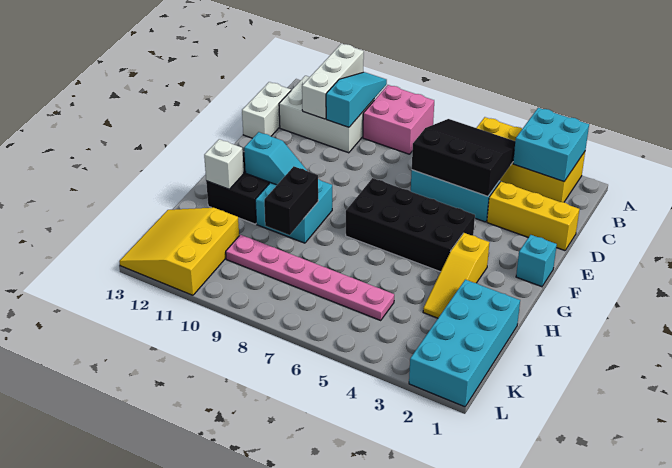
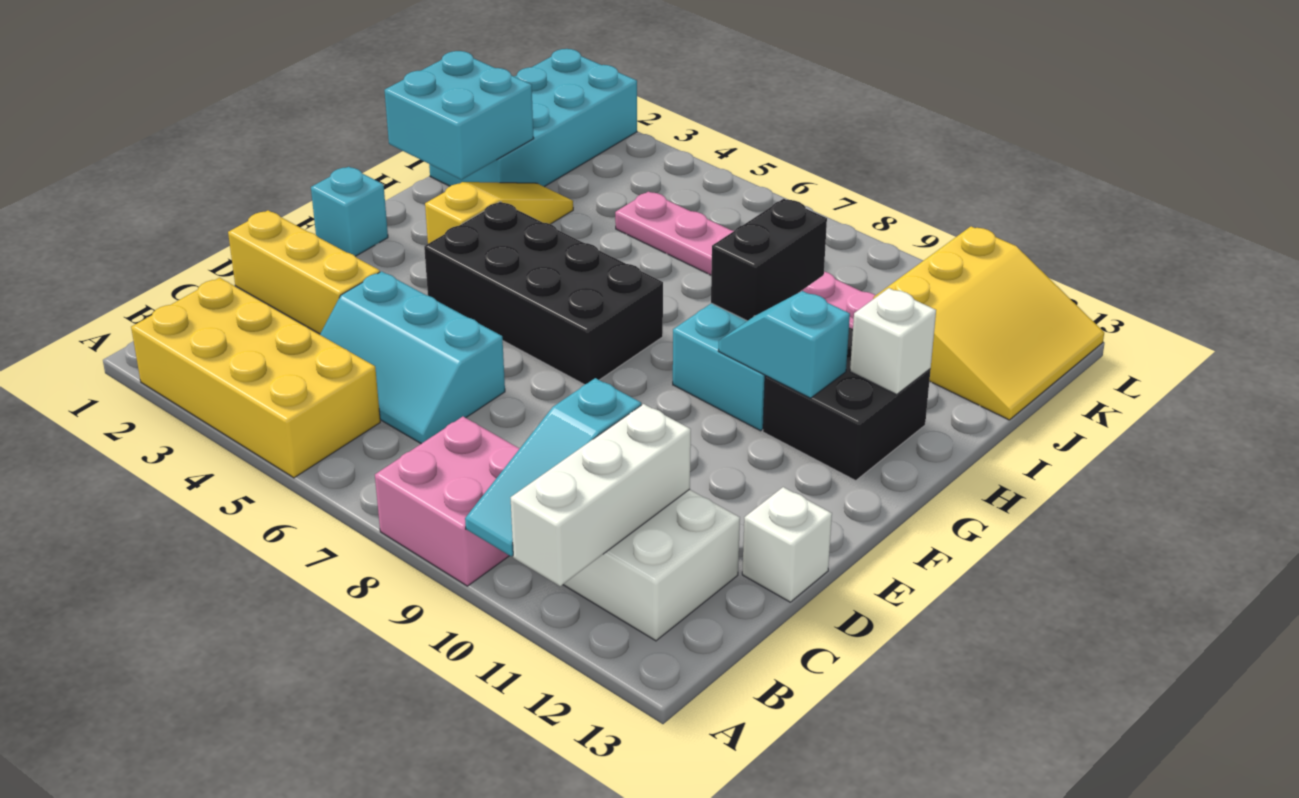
cyan brick A2:B3 level 2 -> cyan brick H1:I2 level 2
black slope B4:D6 level 2 top D -> none
white brick C13:D13 level 1 -> white brick D13 level 1

